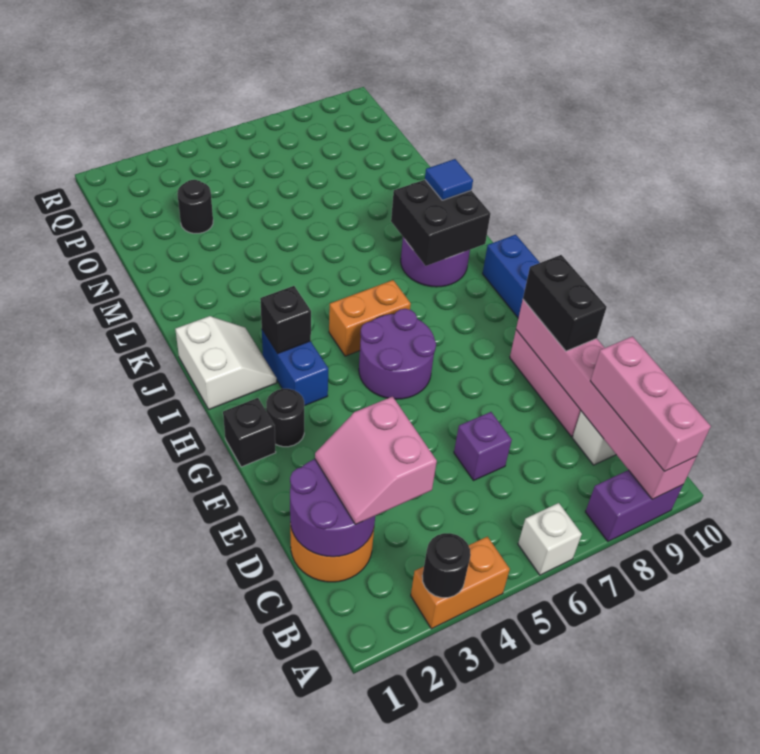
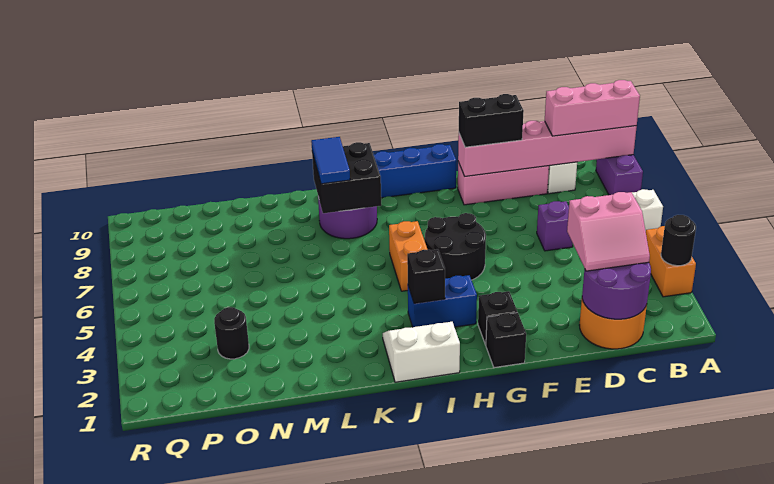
black round brick G2 level 1 -> black brick G2 level 1
purple round brick G5:H6 level 1 -> black round brick G5:H6 level 1
blue tile K9 level 3 -> blue tile K8:K9 level 3

